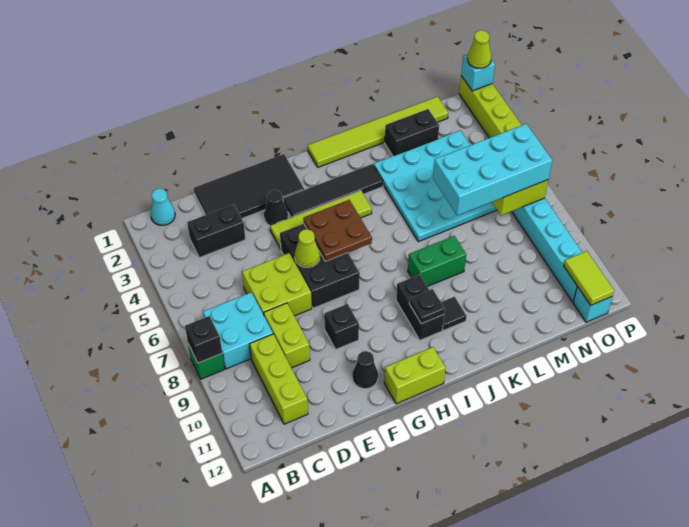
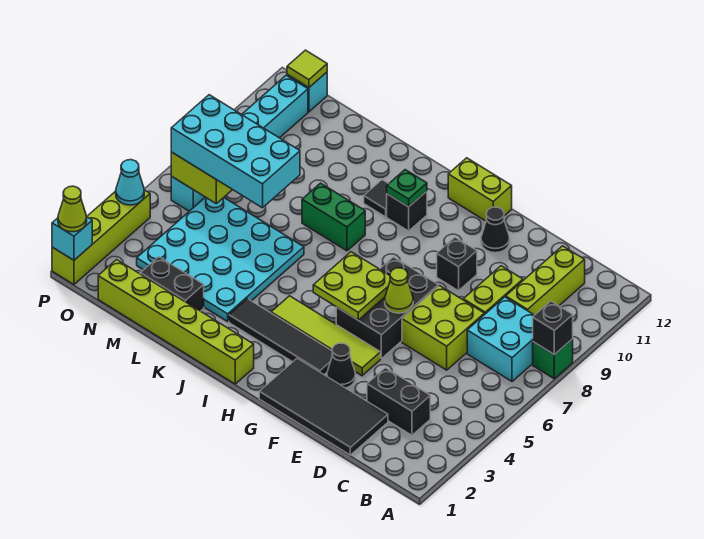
cyan cone B1 level 1 -> cyan cone P4 level 2
brown plate G5:H6 level 2 -> lime plate G5:H6 level 2
lime tile I1:N1 level 1 -> lime brick I1:N1 level 1
black brick I9:I10 level 1 -> black brick I10 level 1
black plate I10 level 2 -> green plate I10 level 2
lime tile O11:O12 level 2 -> lime tile O12 level 2

